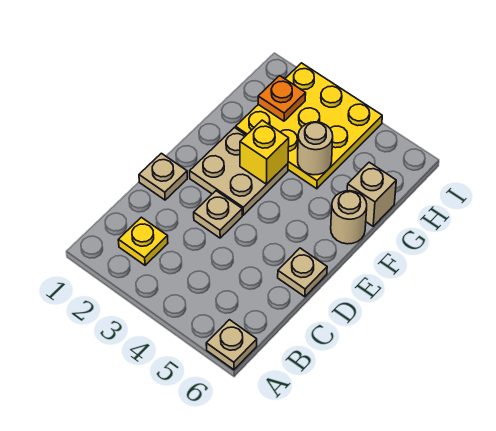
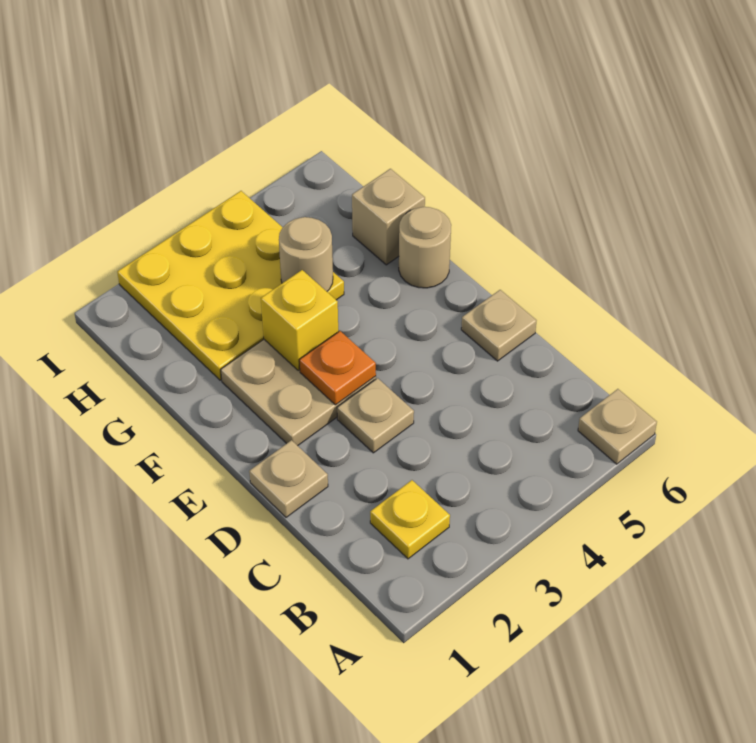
orange plate H2 level 2 -> orange plate E3 level 2

